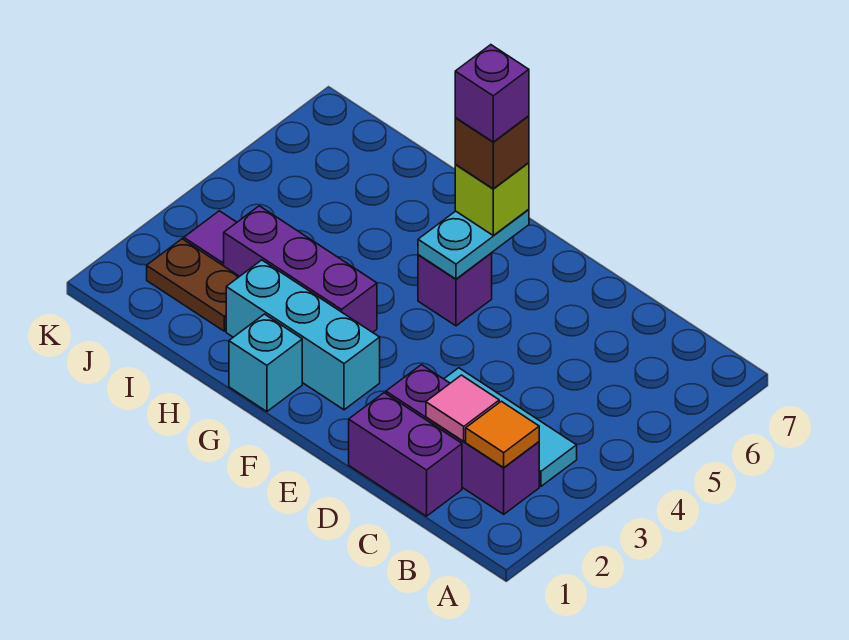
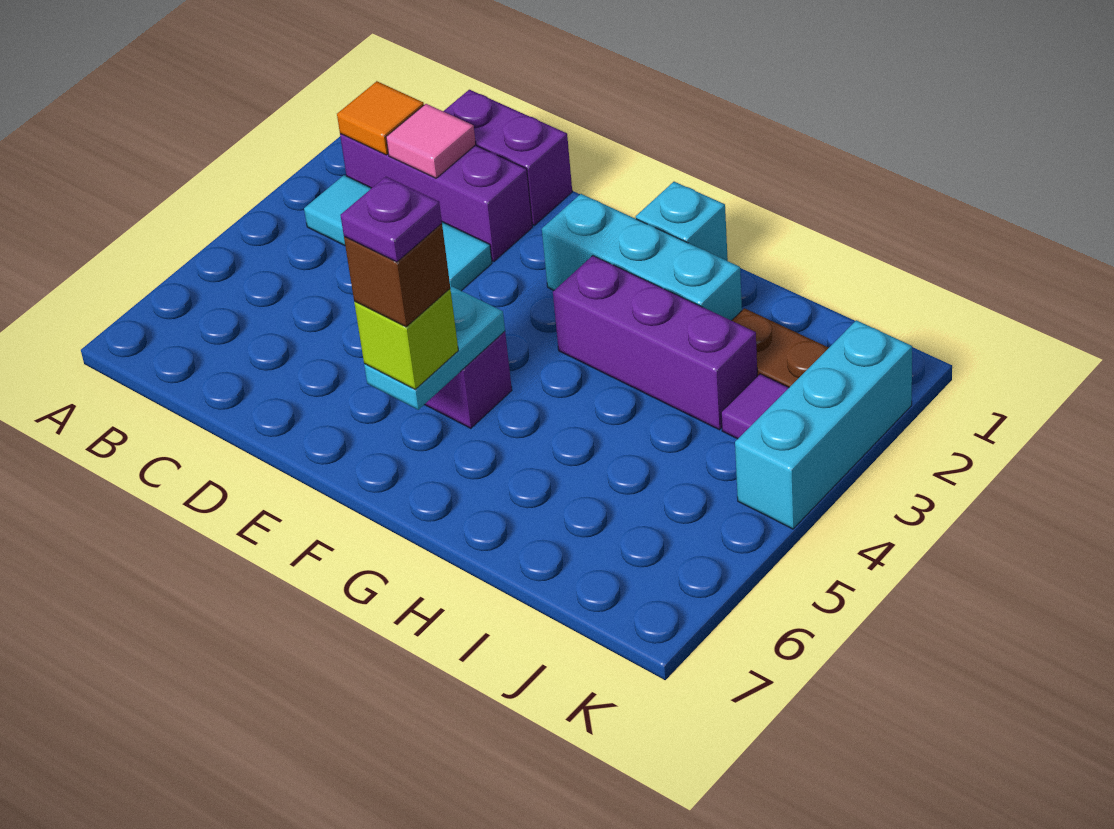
purple brick F6 level 5 -> purple plate F6 level 5
none -> cyan brick K2:K4 level 1

